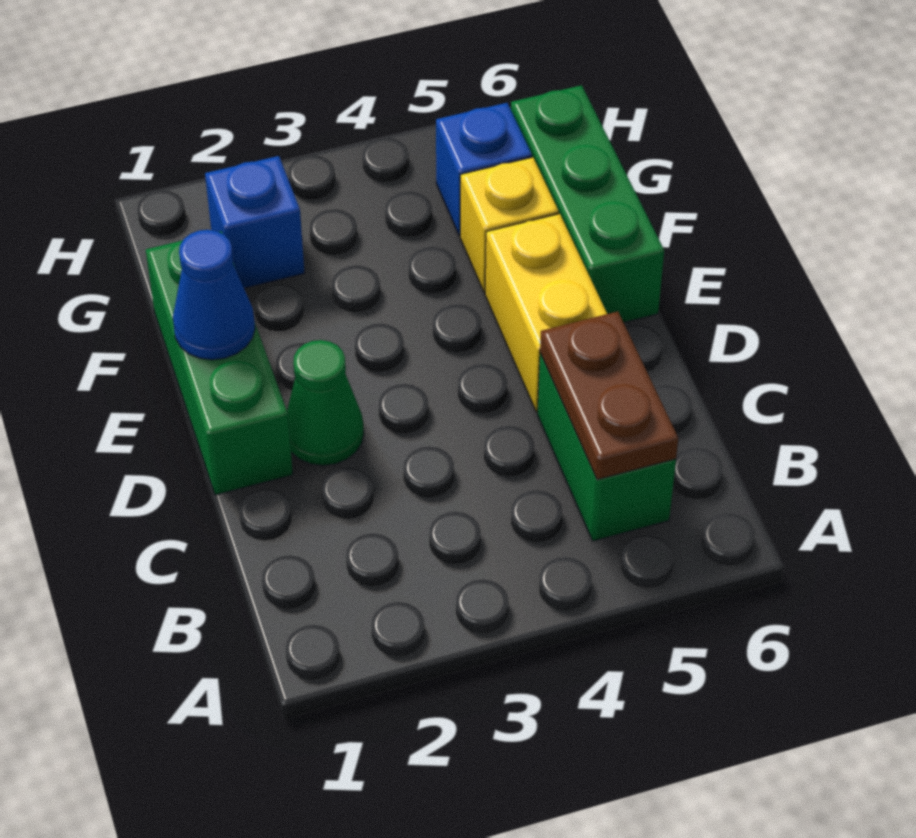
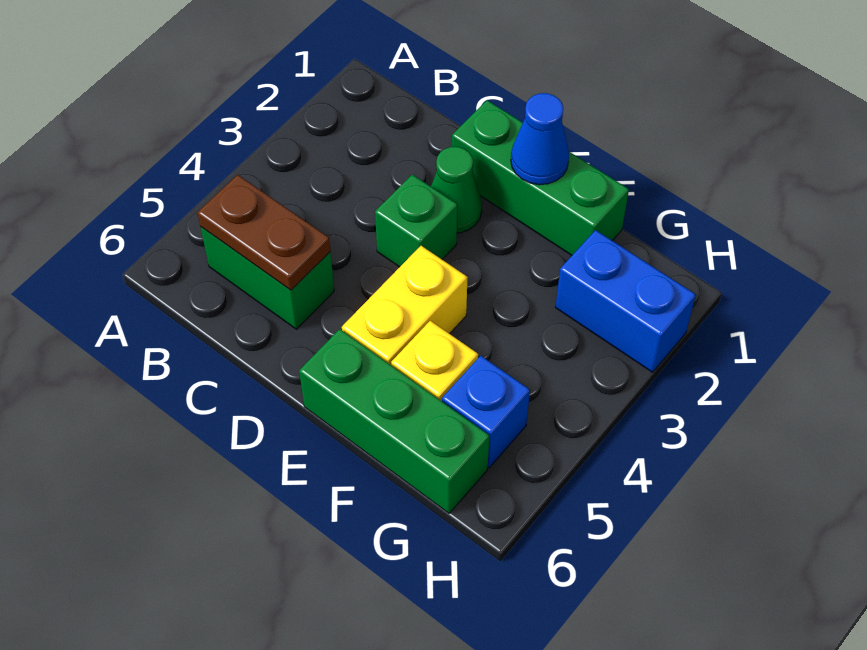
none -> green brick D3 level 1
yellow brick D5:E5 level 1 -> yellow brick E4:E5 level 1
blue brick G2 level 1 -> blue brick G2:H2 level 1

